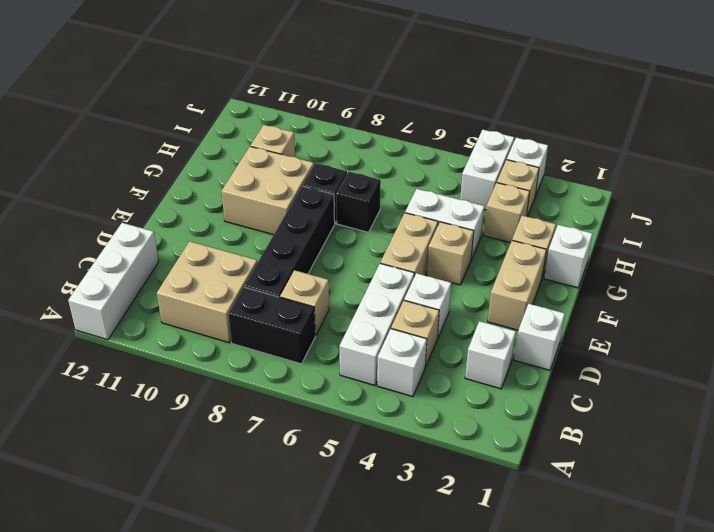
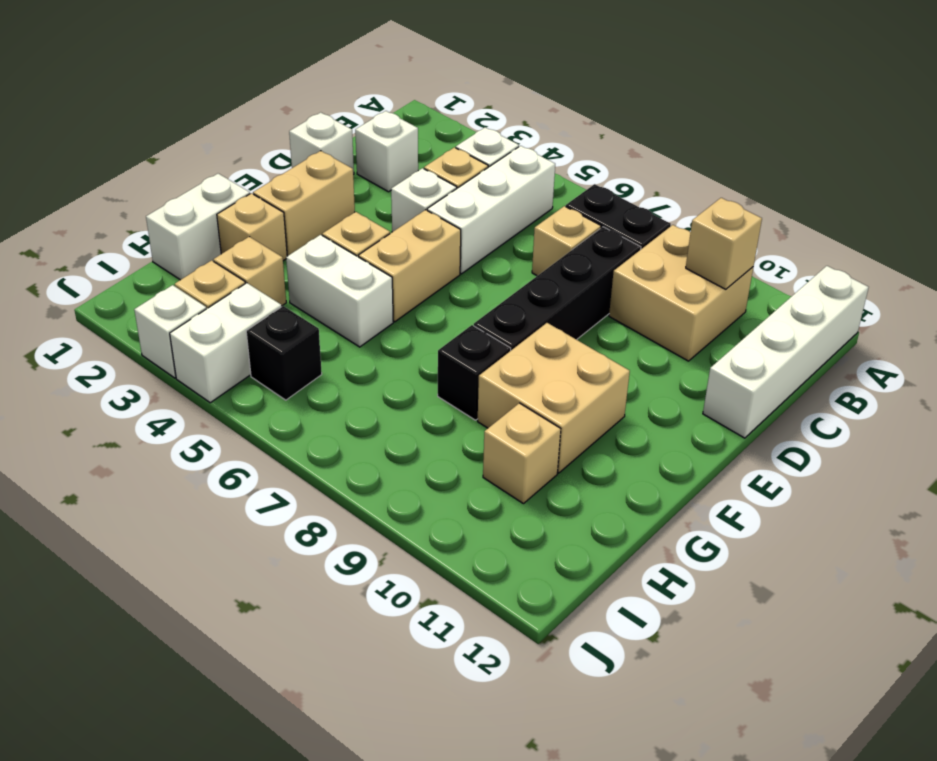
white brick A12:C12 level 1 -> white brick A12:D12 level 1
none -> tan brick B10 level 2
white brick G1 level 1 -> white brick G1:H1 level 1
black brick G7 level 1 -> black brick I5 level 1

